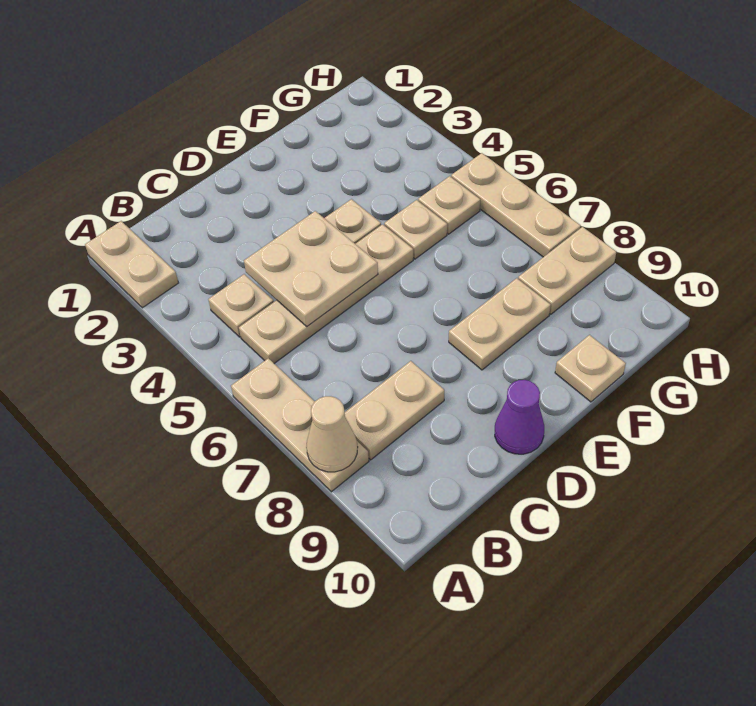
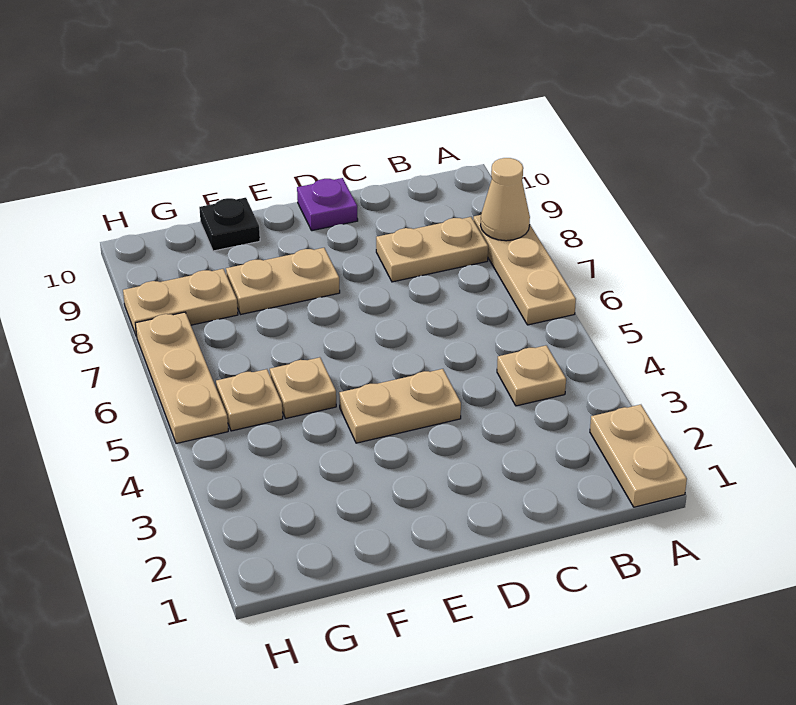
tan plate B5:E5 level 1 -> none
tan plate C4:D5 level 2 -> none
purple cone D10 level 1 -> purple plate D10 level 1
tan plate F10 level 1 -> black plate F10 level 1

